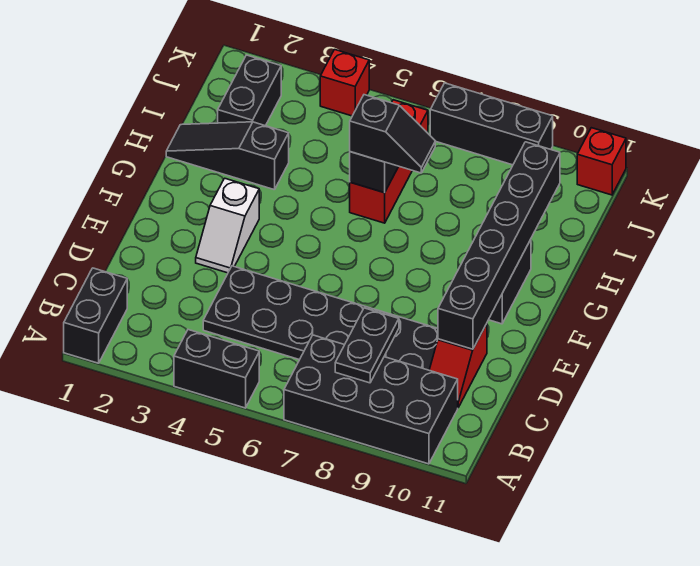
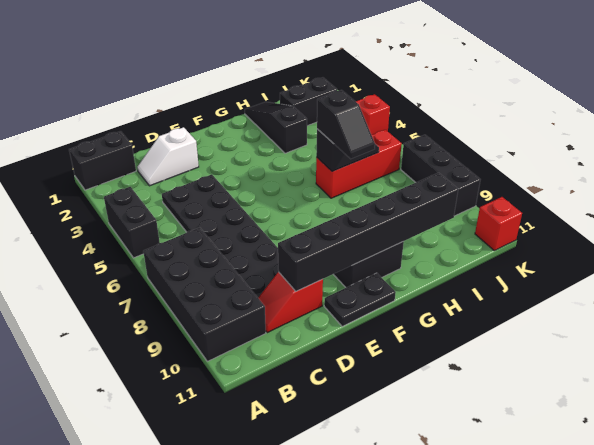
black plate B8:C8 level 2 -> black plate E11:F11 level 1
white slope E3:F3 level 1 top F -> white slope C2:D2 level 1 top D

